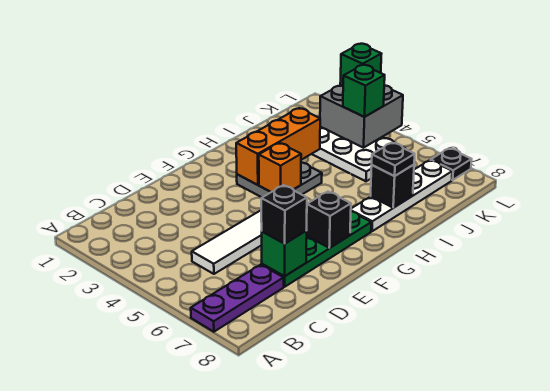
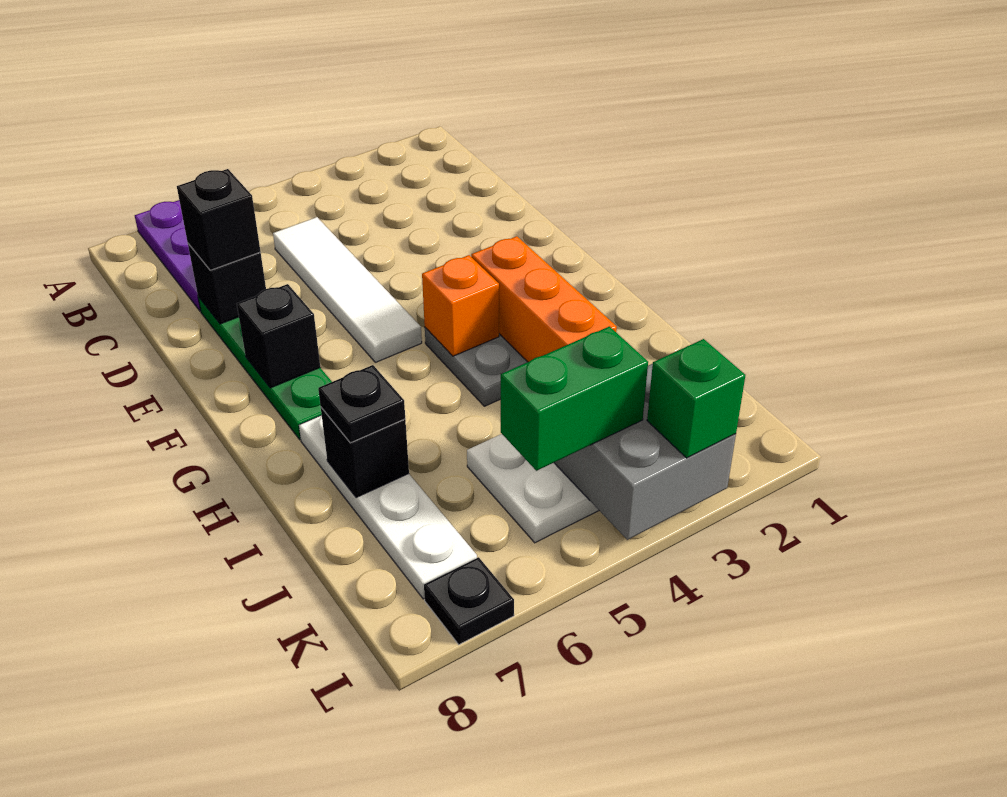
green brick D7 level 2 -> black brick D7 level 2
green brick K4 level 3 -> green brick K4:K5 level 3

